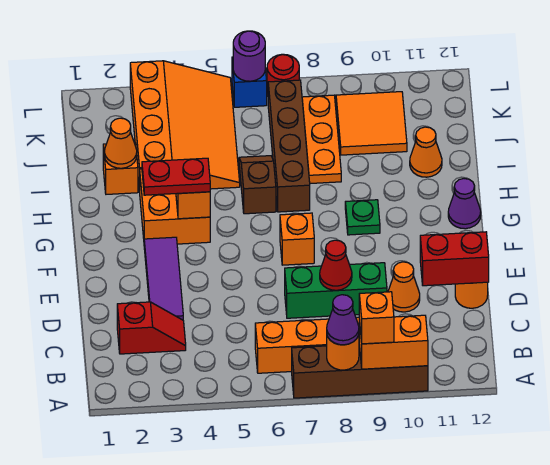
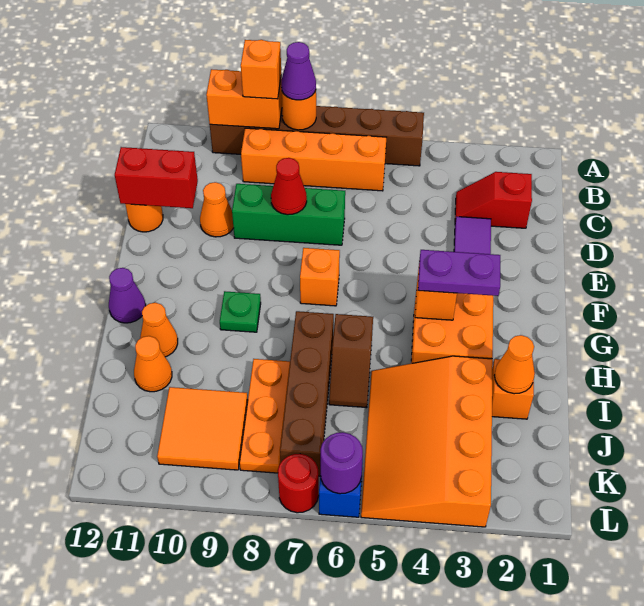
brown brick A7:A10 level 1 -> brown brick A5:A10 level 1
red plate G3:G4 level 3 -> purple plate G3:G4 level 3
none -> orange cone H11 level 1

